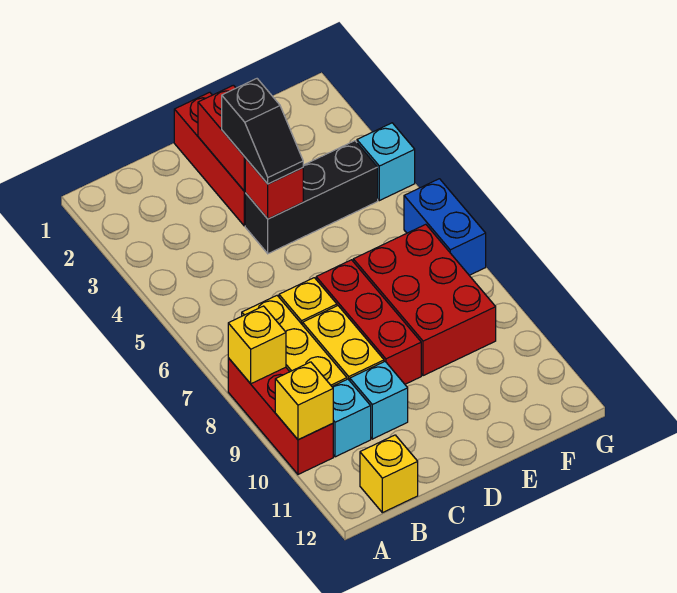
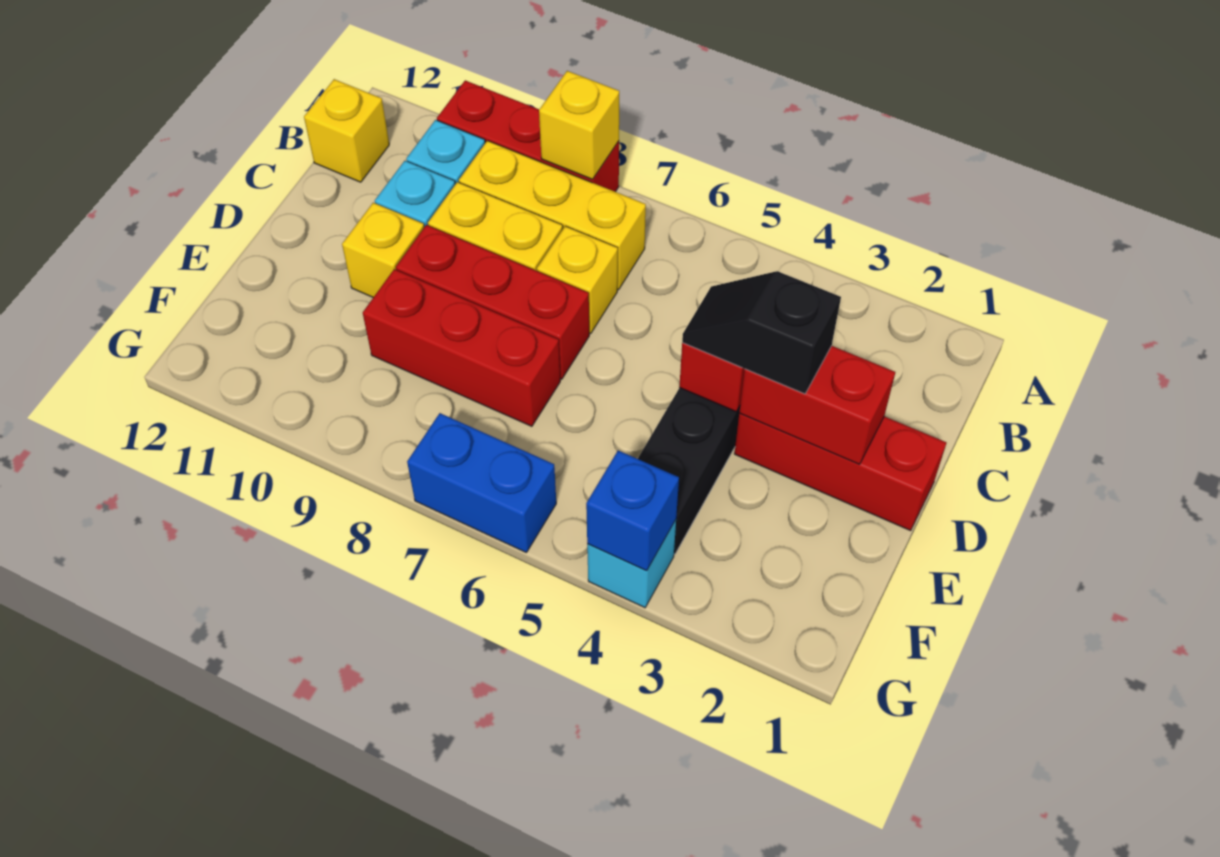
yellow brick A10 level 2 -> yellow brick D10 level 1
red brick E7:F9 level 1 -> red brick E7:E9 level 1
none -> blue brick G4 level 2

